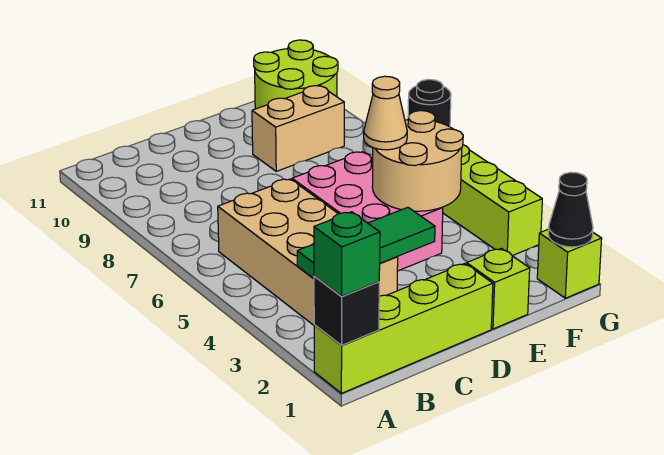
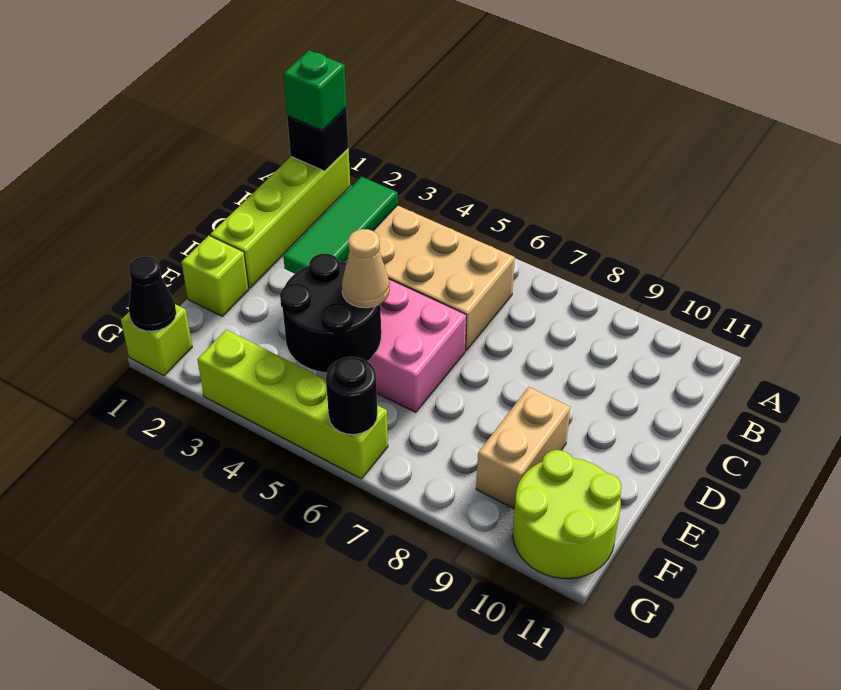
tan round brick E4:F5 level 2 -> black round brick E4:F5 level 2

